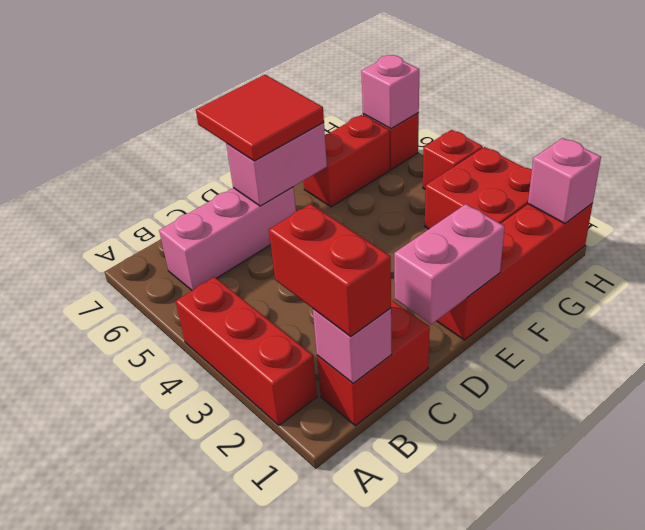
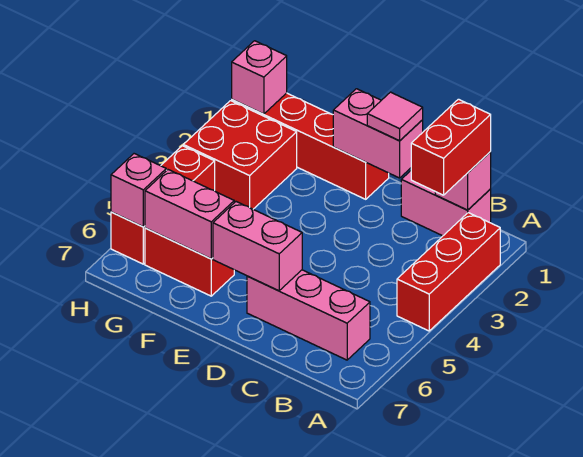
red brick B1:C1 level 1 -> pink brick B1:C1 level 1
none -> pink tile D1 level 3
red tile D6:E7 level 3 -> none
none -> pink brick F6:G6 level 2

